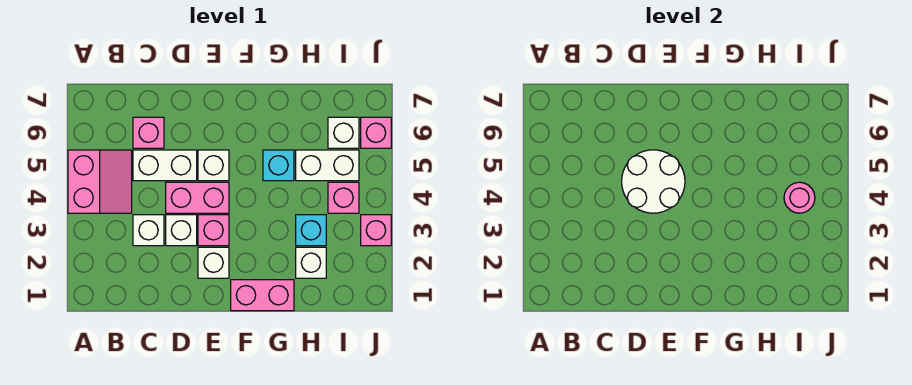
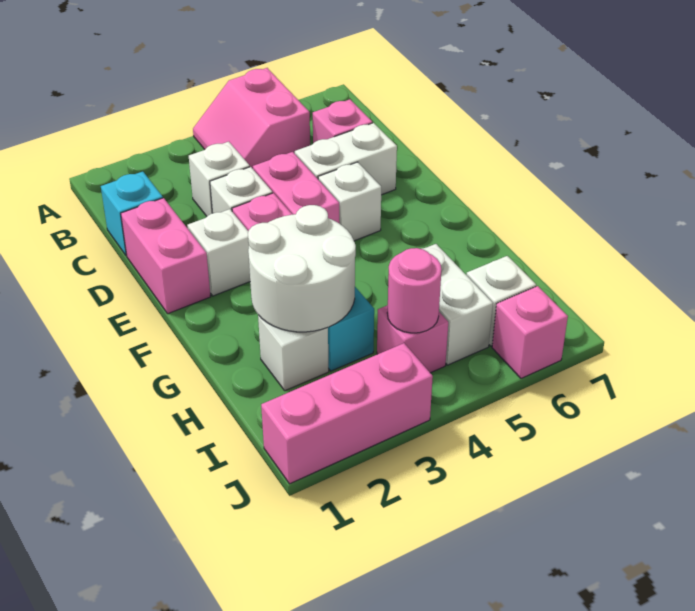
pink slope A4:B5 level 1 top A -> pink slope A4:B5 level 1 top 5
white brick C5:D5 level 1 -> white brick D5:D6 level 1
white round brick D4:E5 level 2 -> white round brick G2:H3 level 2
pink brick F1:G1 level 1 -> pink brick D1:E1 level 1
cyan brick G5 level 1 -> cyan brick C1 level 1
pink brick J3 level 1 -> pink brick J1:J3 level 1

